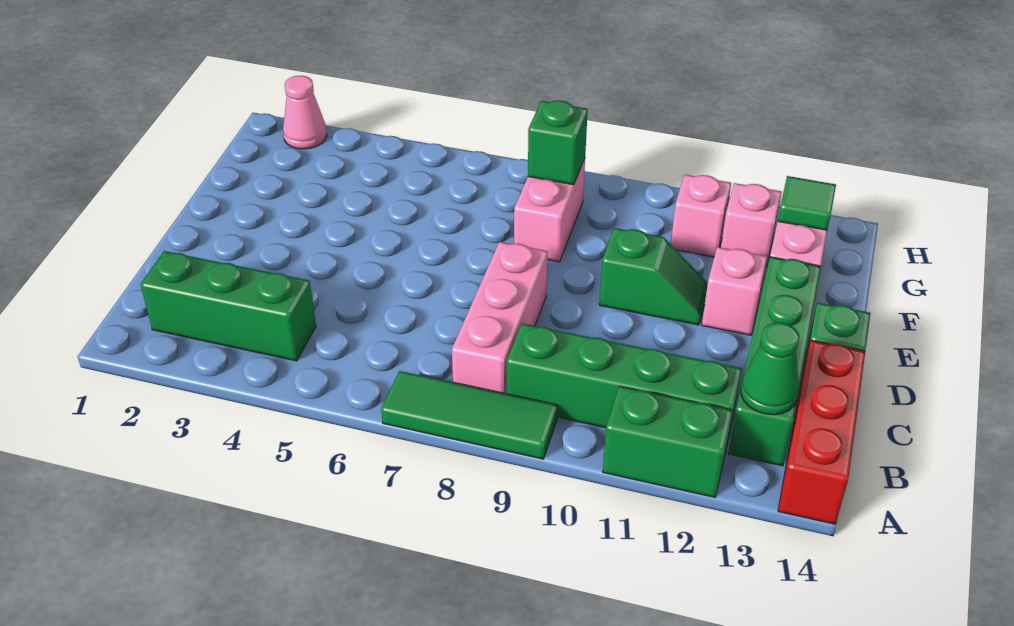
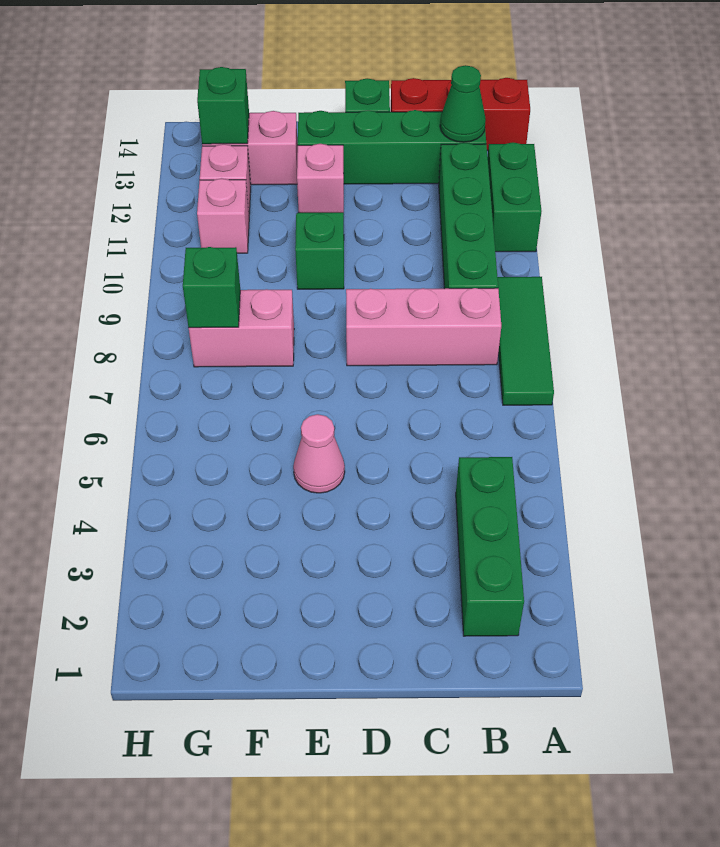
green tile G13 level 2 -> green brick G13 level 2
pink cone H2 level 1 -> pink cone E5 level 1

